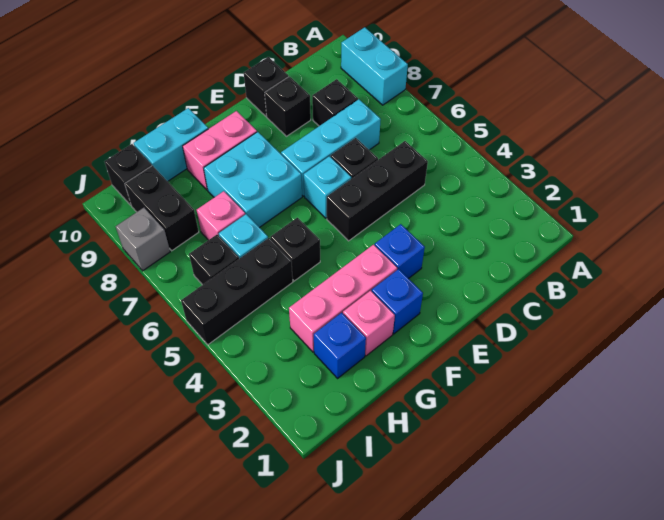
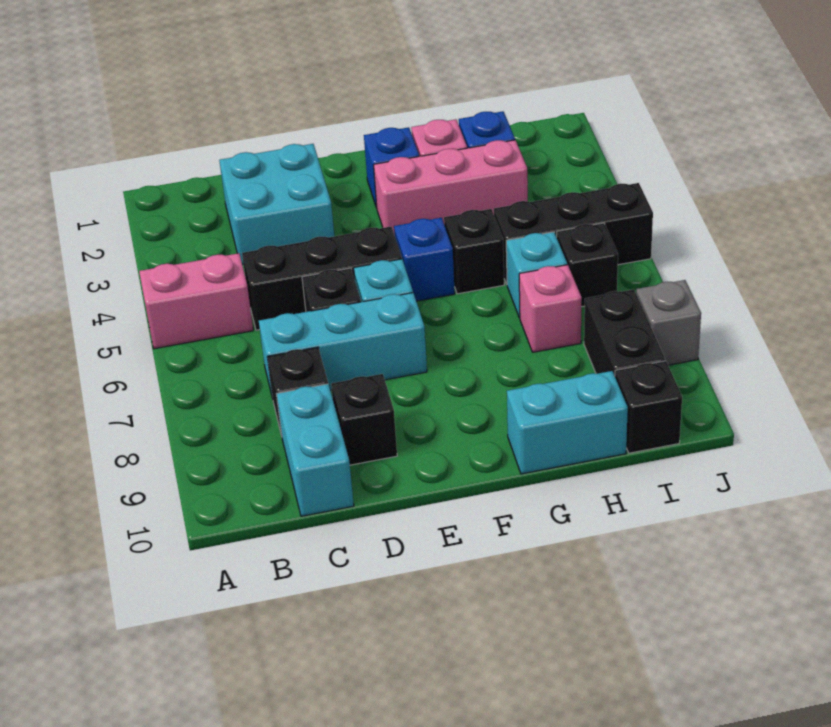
cyan brick A8:A9 level 1 -> cyan brick C9:C10 level 1
black brick D10 level 1 -> none
blue brick E3 level 1 -> blue brick F5 level 1
cyan brick F7:G8 level 1 -> cyan brick C2:D3 level 1
pink brick F9:G9 level 1 -> pink brick A5:B5 level 1

